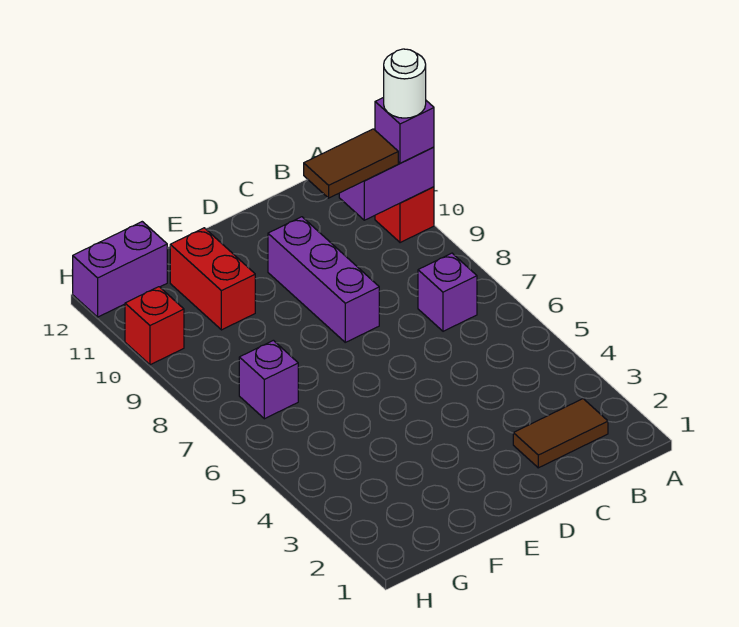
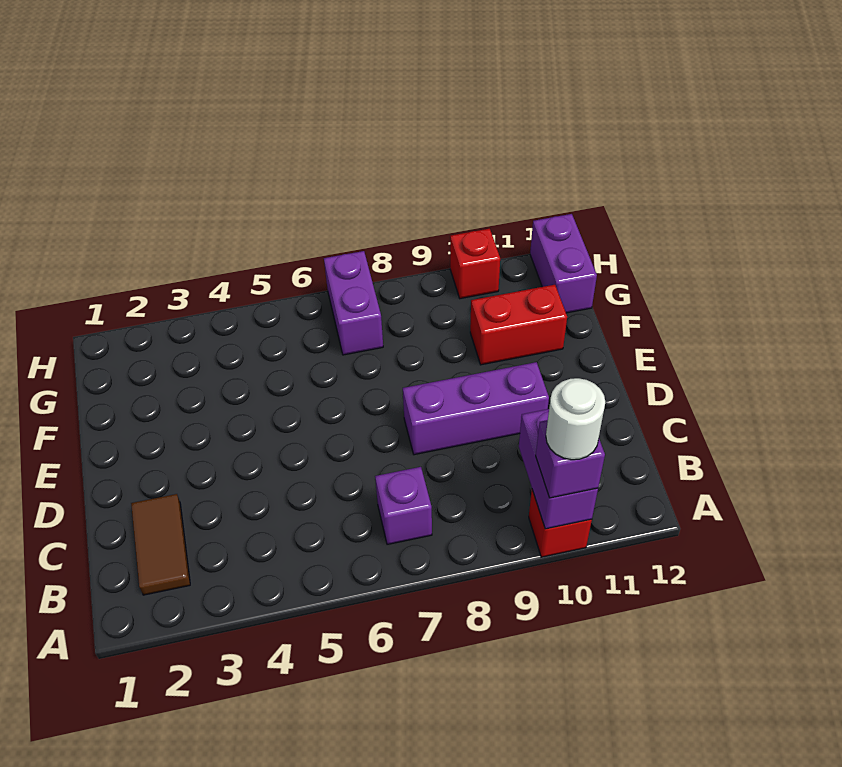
brown tile B10:C10 level 3 -> none
purple brick G7 level 1 -> purple brick G7:H7 level 1

